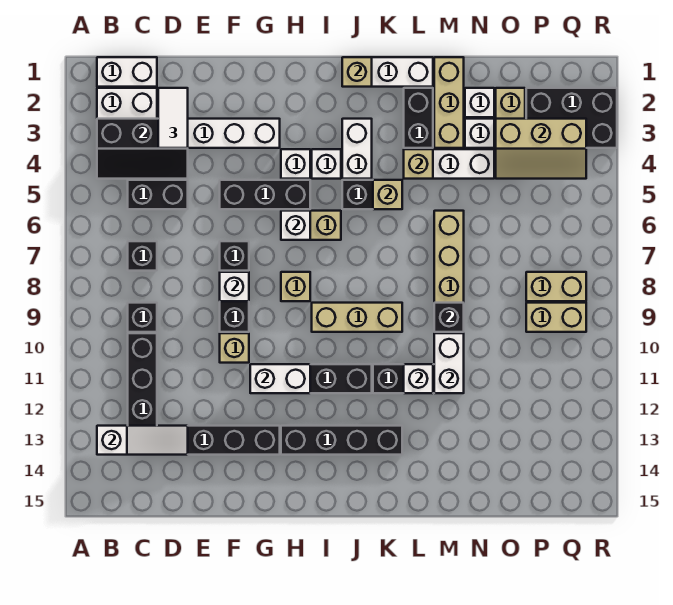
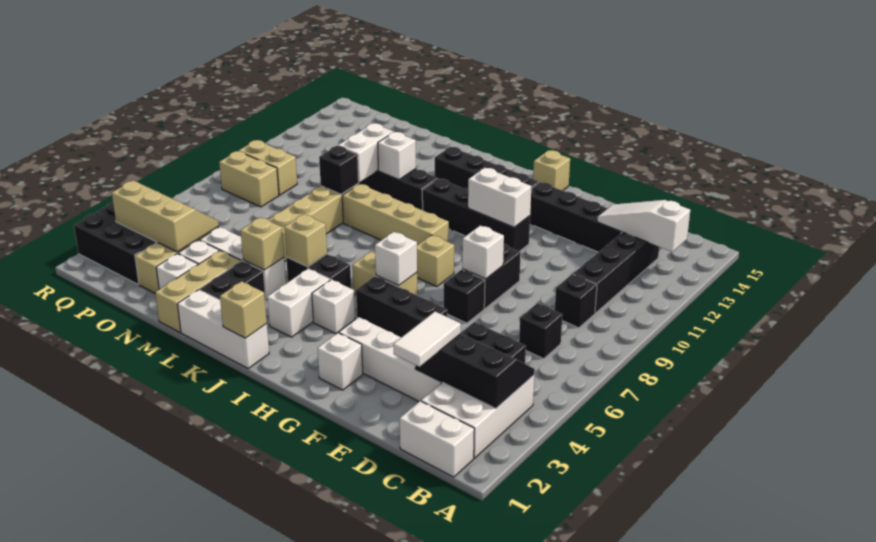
tan brick F10 level 1 -> tan brick H15 level 1
white brick H4 level 1 -> white brick G2 level 1
tan brick I9:K9 level 1 -> tan brick I9:L9 level 1

